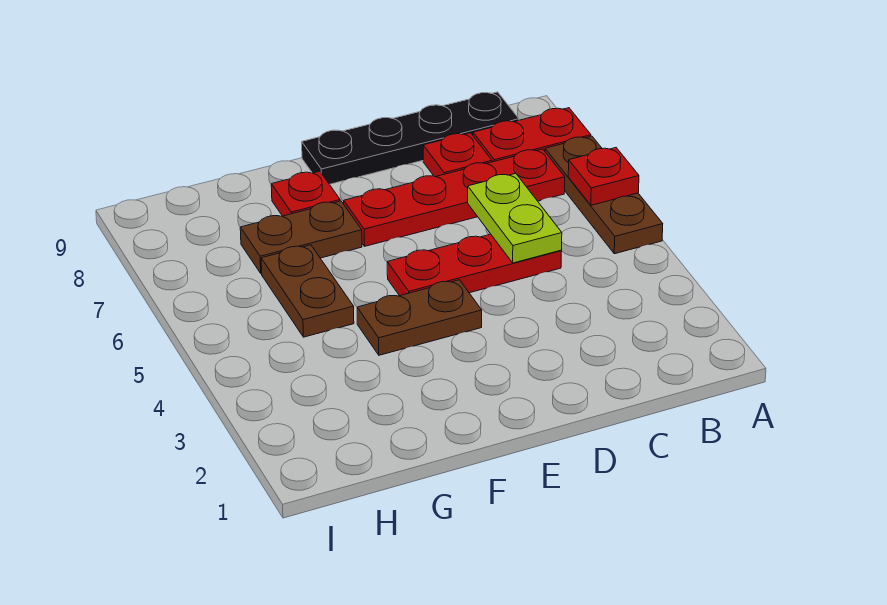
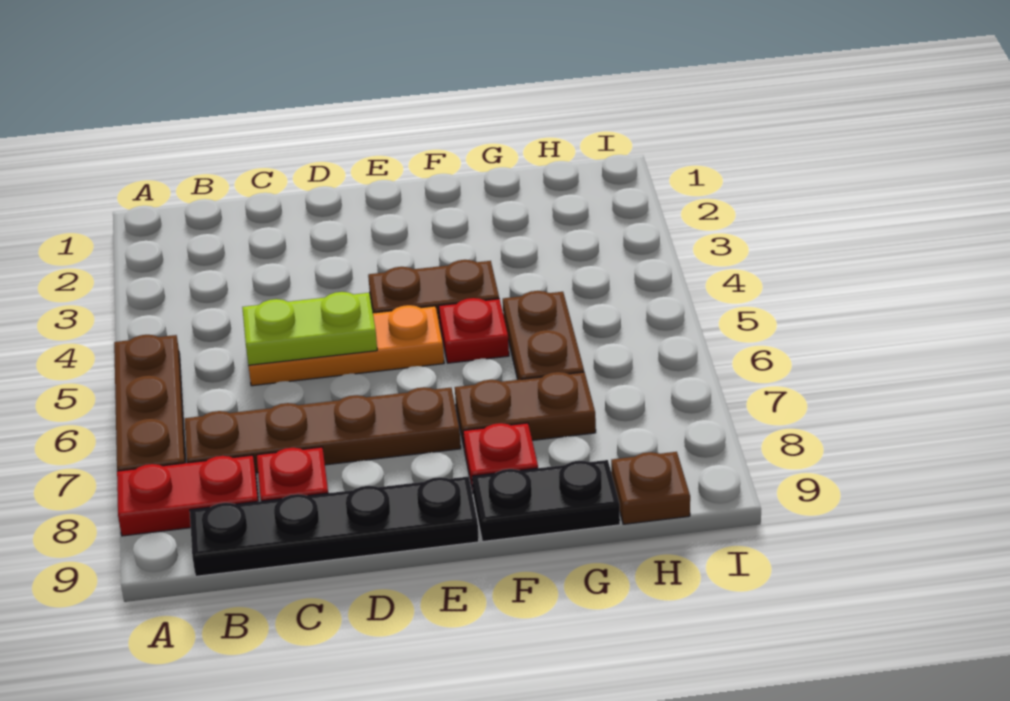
red plate A6 level 2 -> red plate F5 level 1
red plate B7:E7 level 1 -> brown plate B7:E7 level 1
red plate C5:E5 level 1 -> orange plate C5:E5 level 1
lime plate C5:C6 level 2 -> lime plate C5:D5 level 2
none -> black plate F9:G9 level 1
none -> brown plate H9 level 1

